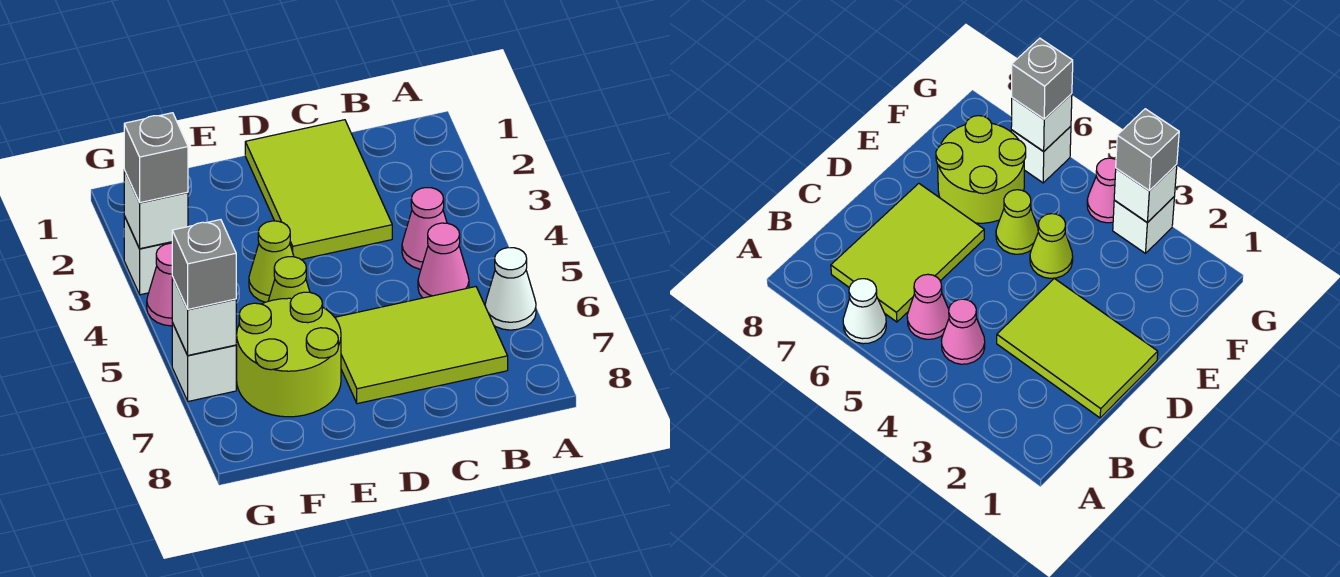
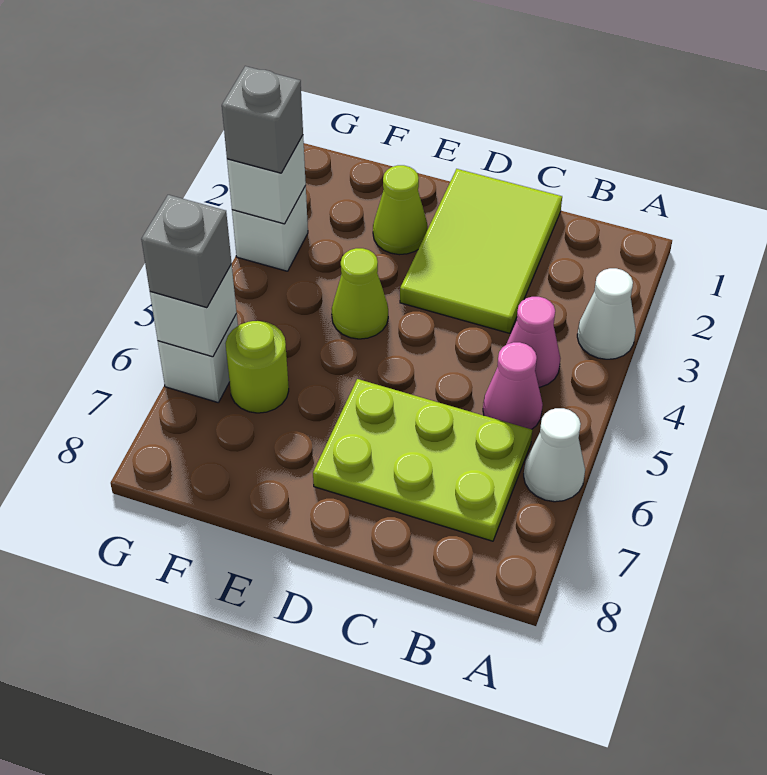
none -> white cone A3 level 1
lime tile B6:D7 level 1 -> lime plate B6:D7 level 1
lime cone E5 level 1 -> lime cone E2 level 1
lime round brick E6:F7 level 1 -> lime round brick F6 level 1
pink cone G4 level 1 -> none

